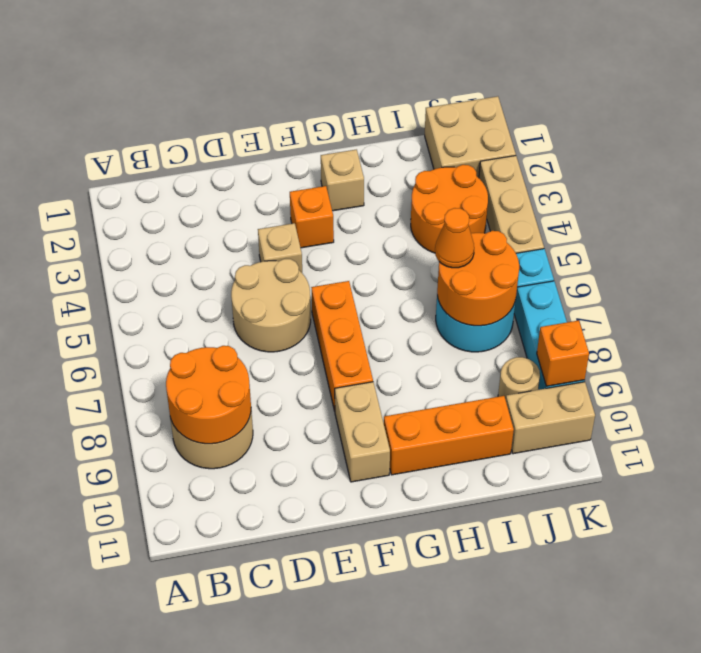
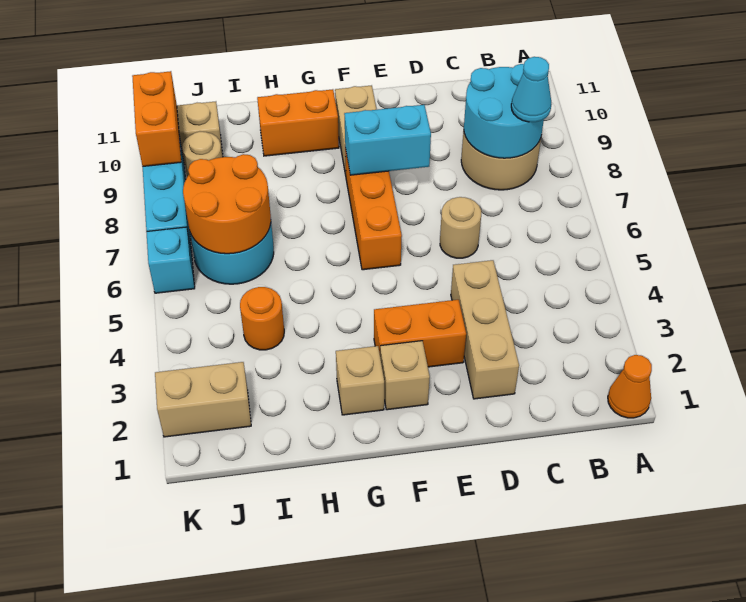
orange round brick B8:C9 level 2 -> cyan round brick B8:C9 level 2
none -> cyan cone B8 level 3
tan round brick D5:E6 level 1 -> tan round brick D6 level 1
tan brick E4 level 1 -> tan brick F2 level 1
none -> cyan brick E8:F8 level 2
orange brick F3 level 1 -> orange brick E3:F3 level 1
orange brick G10:I10 level 1 -> orange brick G10:H10 level 1
orange round brick I3:J4 level 1 -> orange round brick I4 level 1
orange cone I6 level 3 -> orange cone A1 level 1
tan brick J1:K2 level 1 -> tan brick J2:K2 level 1
tan brick K3:K5 level 1 -> tan brick D2:D4 level 1
orange brick K9 level 2 -> orange brick K9:K10 level 2

